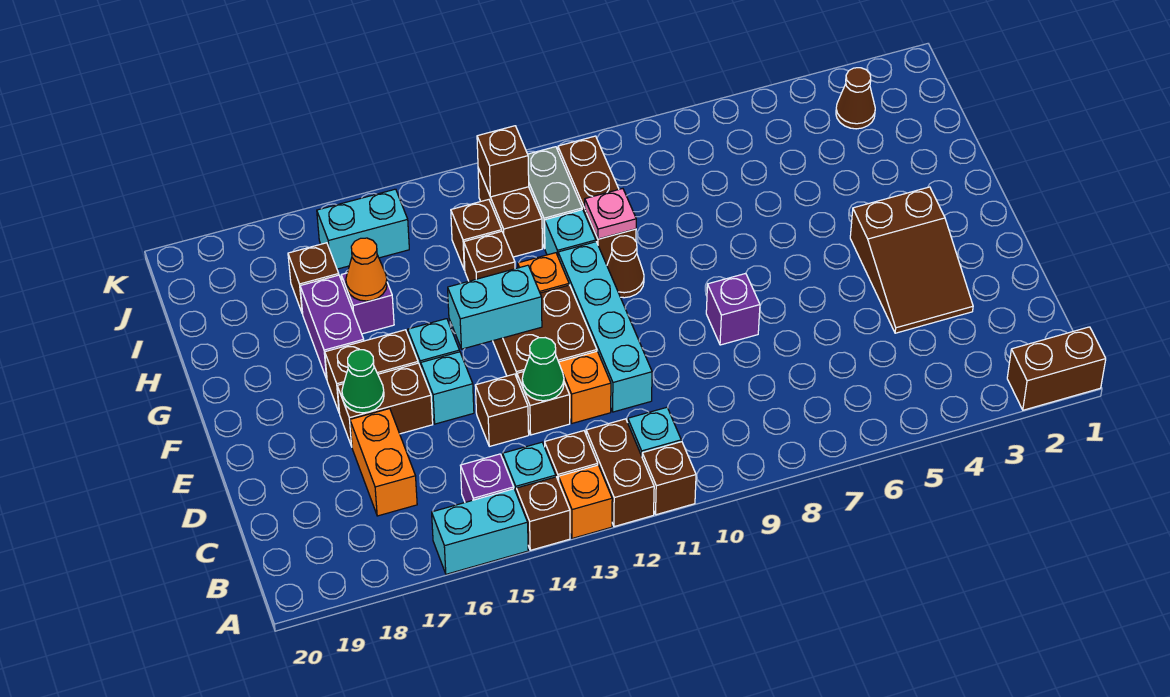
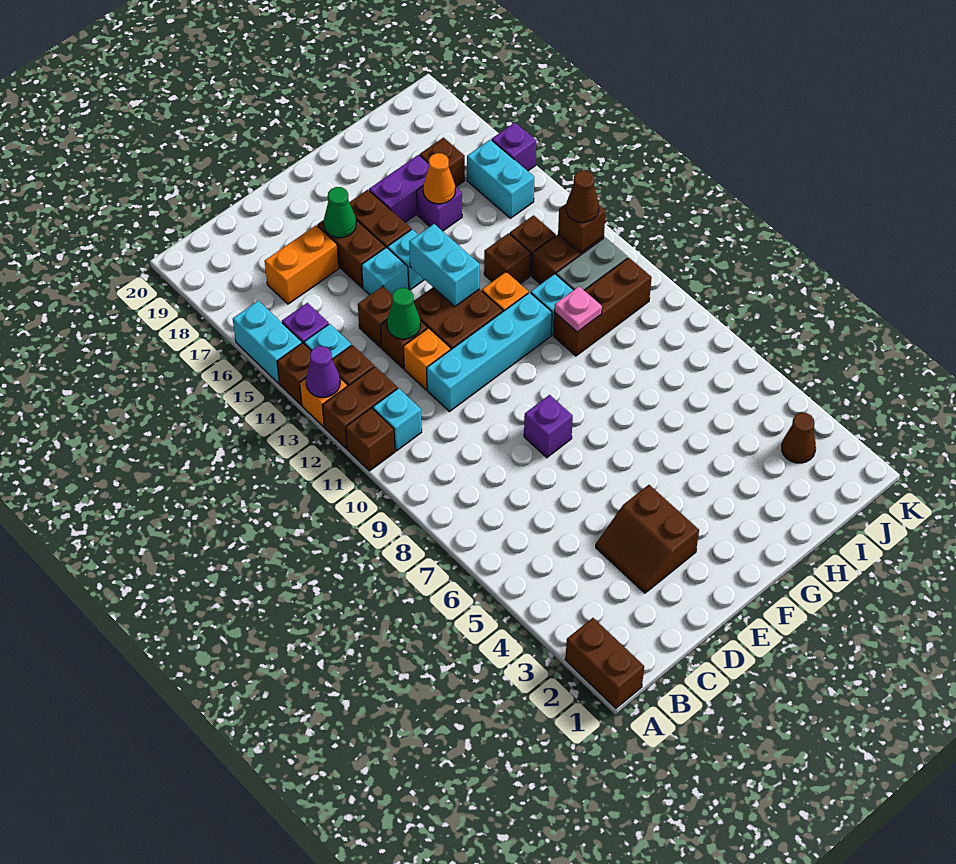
none -> purple cone A13 level 2
brown slope D3:F4 level 1 top F -> brown slope D3:E4 level 1 top E
brown cone G10 level 1 -> brown cone J12 level 3
none -> purple brick K16 level 1

